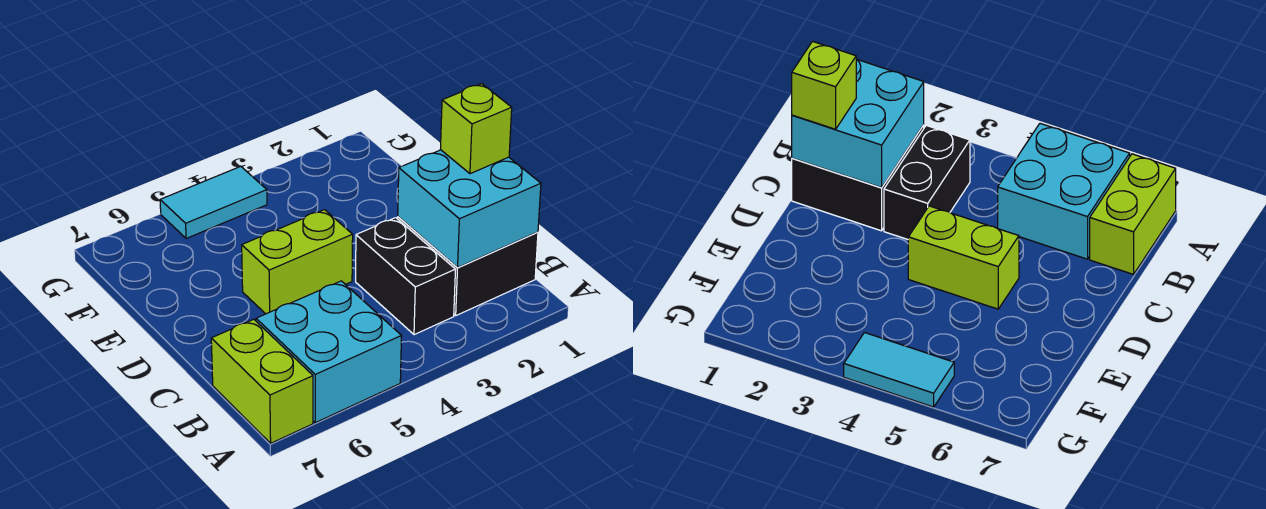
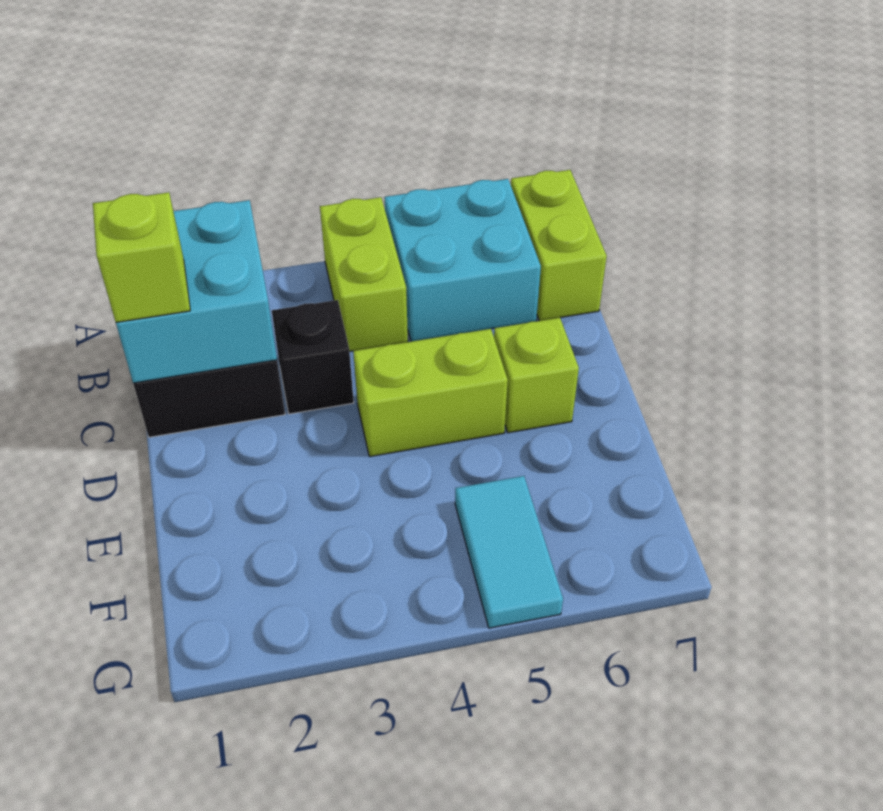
none -> lime brick A4:B4 level 1
black brick B3:C3 level 1 -> black brick C3 level 1
none -> lime brick D6 level 1
cyan tile G4:G5 level 1 -> cyan tile F5:G5 level 1

